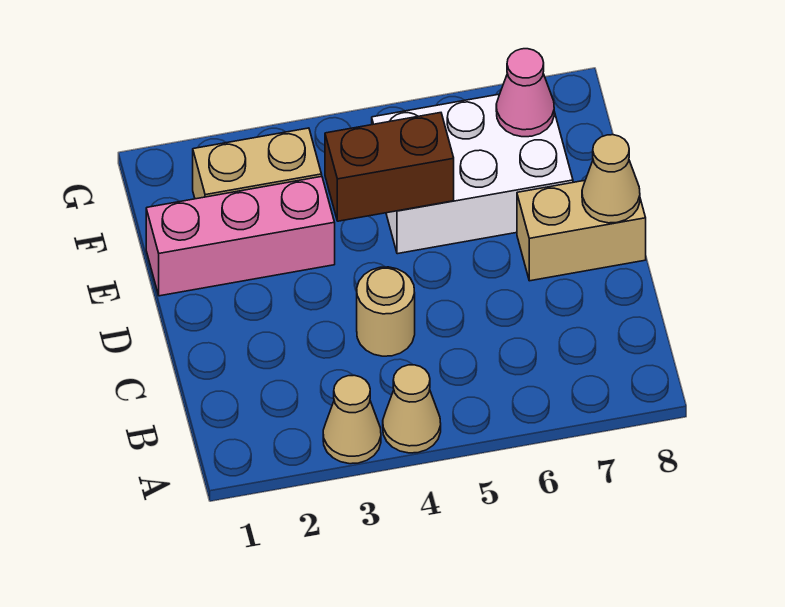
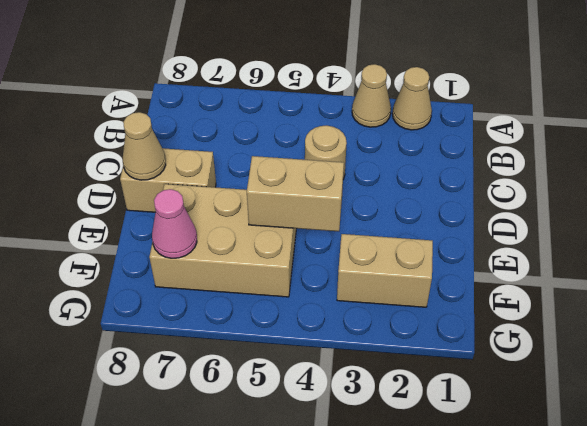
tan cone A4 level 1 -> tan cone A2 level 1
pink brick E1:E3 level 1 -> none
brown brick E4:E5 level 2 -> tan brick E4:E5 level 2
white brick E5:F7 level 1 -> tan brick E5:F7 level 1

